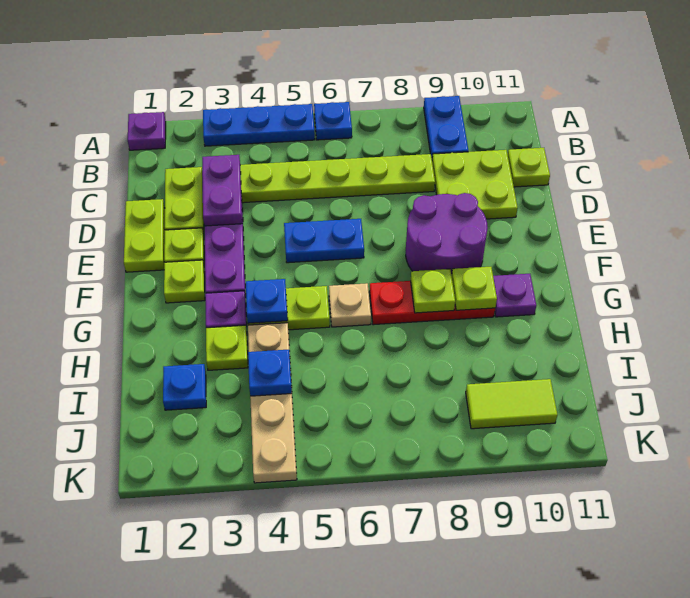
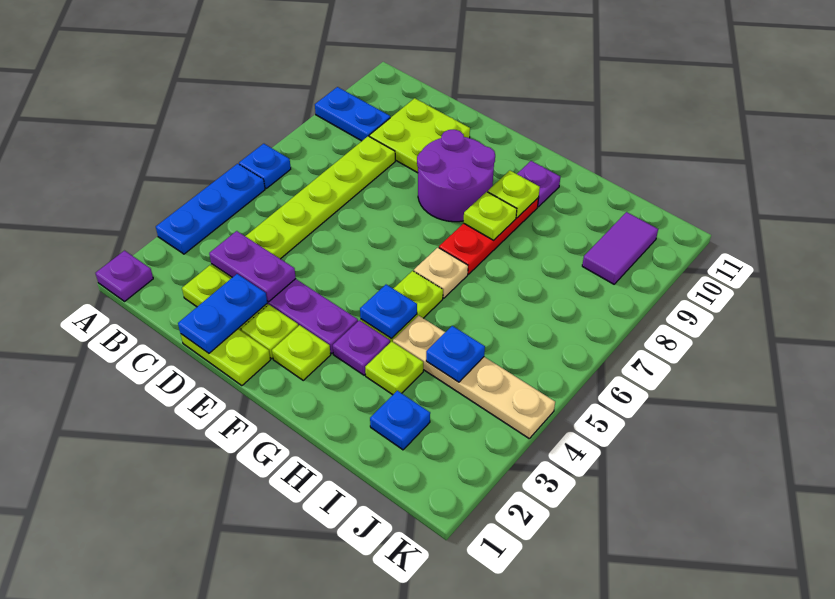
lime plate C11 level 1 -> none
blue plate E5:E6 level 1 -> blue plate D1:D2 level 2
lime tile J9:J10 level 1 -> purple tile J9:J10 level 1

